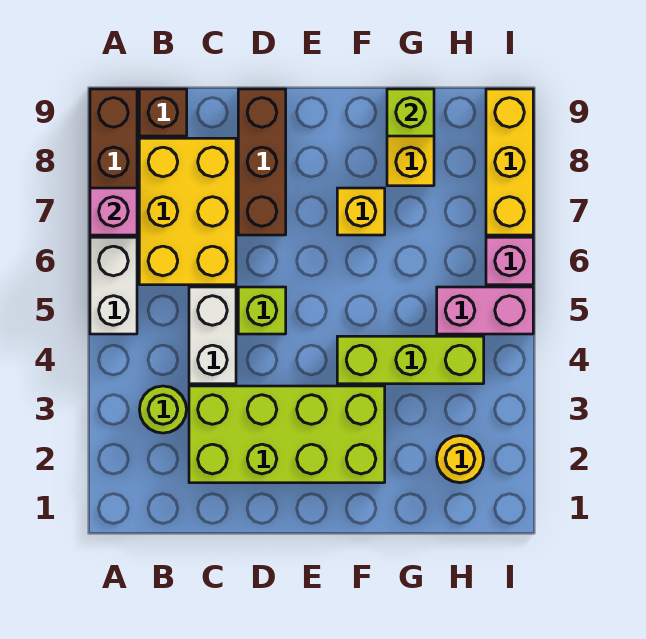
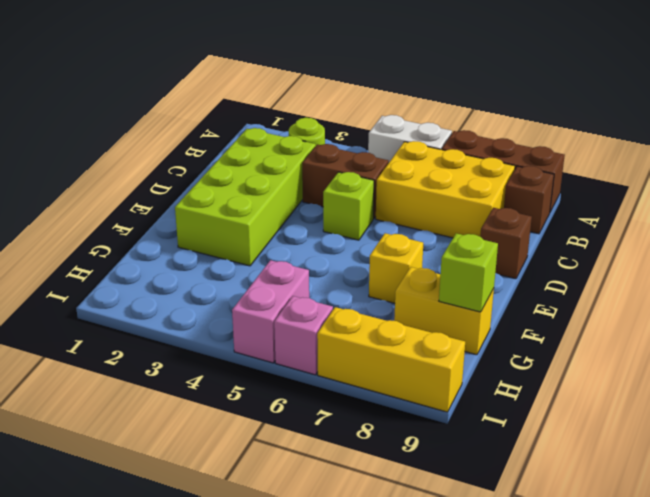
pink brick A7 level 2 -> none
white brick C4:C5 level 1 -> brown brick C4:C5 level 1
brown brick D7:D9 level 1 -> brown brick D9 level 1
lime brick F4:H4 level 1 -> none
yellow round brick H2 level 1 -> none

